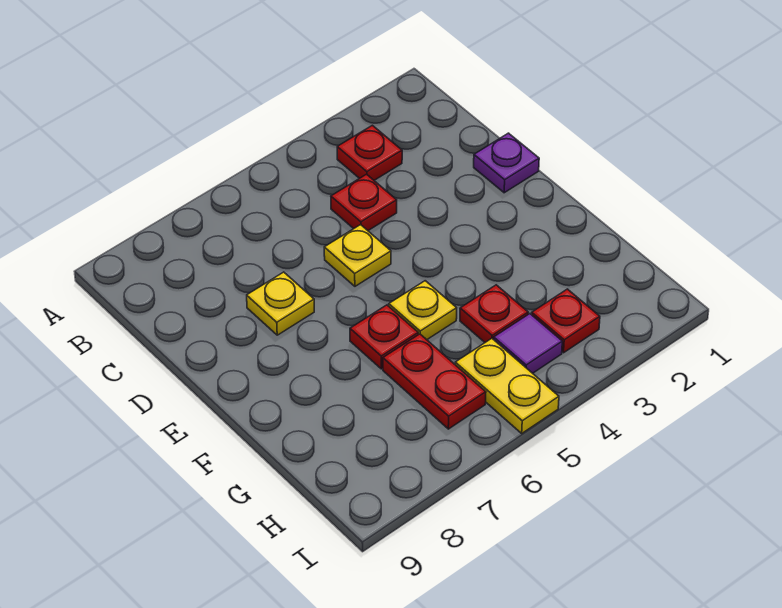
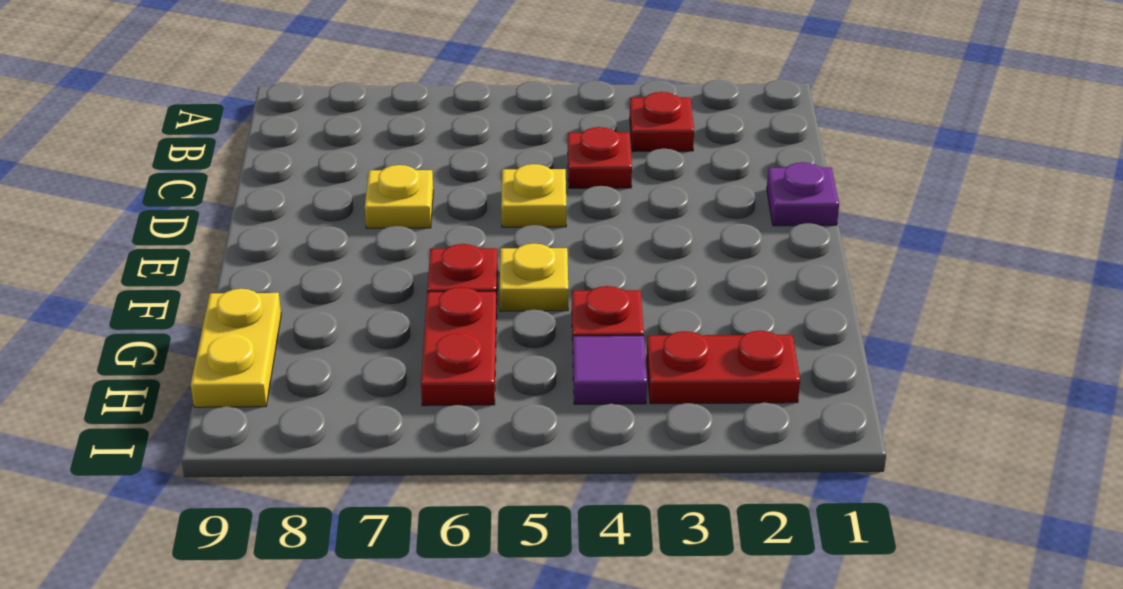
red plate H3 level 1 -> red plate H2:H3 level 1
yellow plate H5:I5 level 1 -> yellow plate G9:H9 level 1

